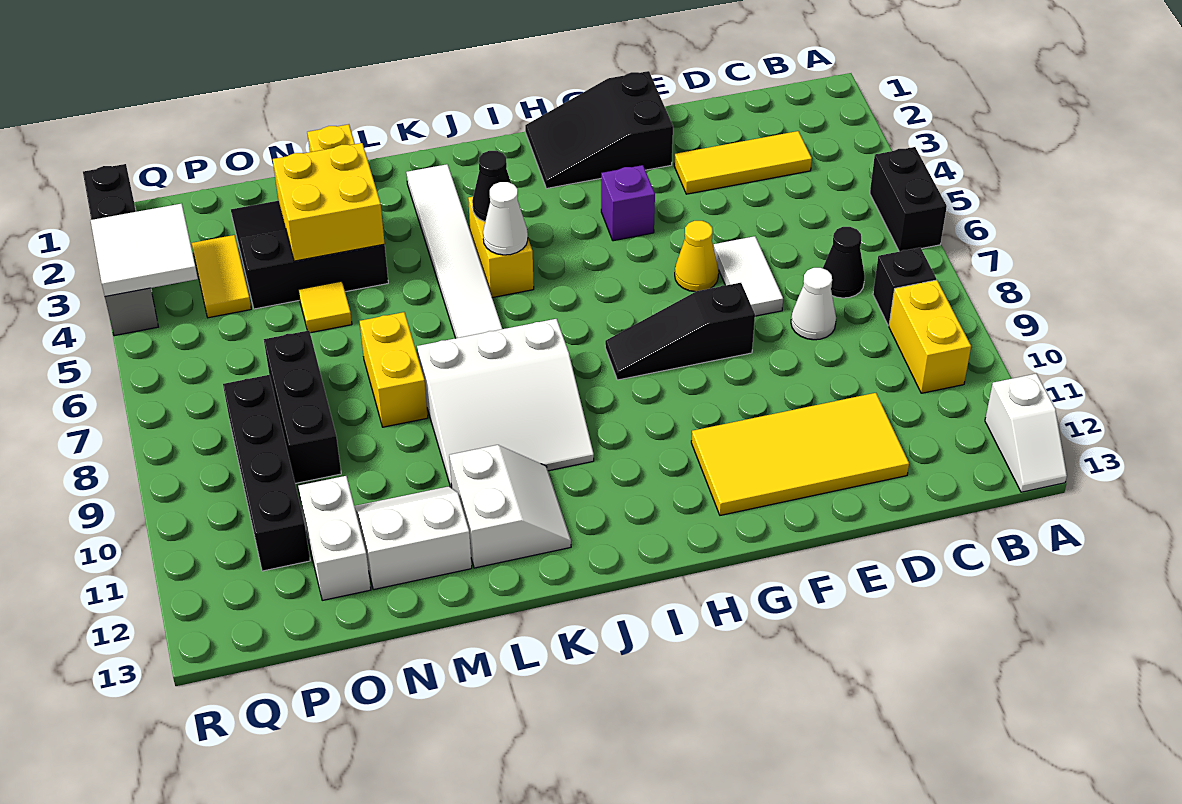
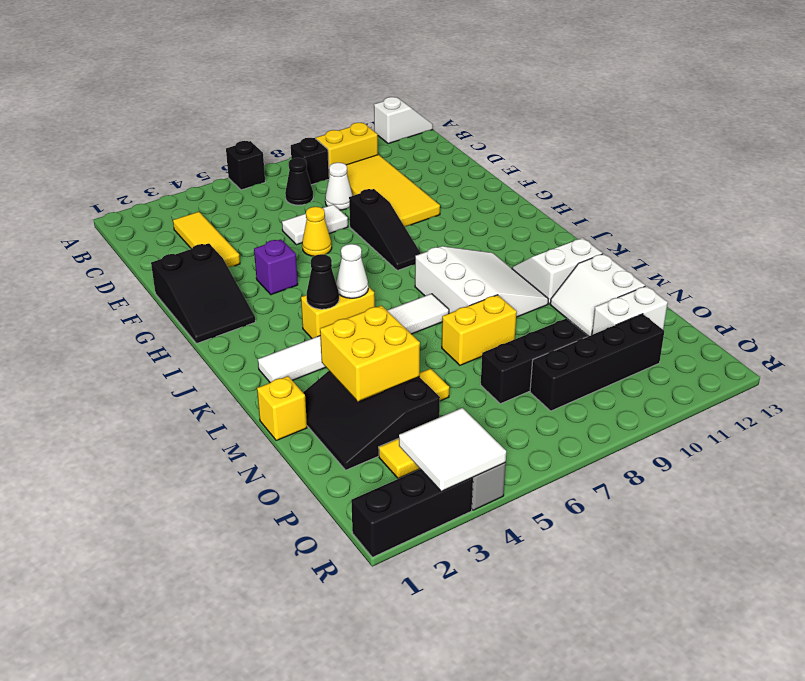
black brick A5:A6 level 1 -> black brick A6 level 1
yellow tile D11:G12 level 1 -> yellow tile C9:F10 level 1

